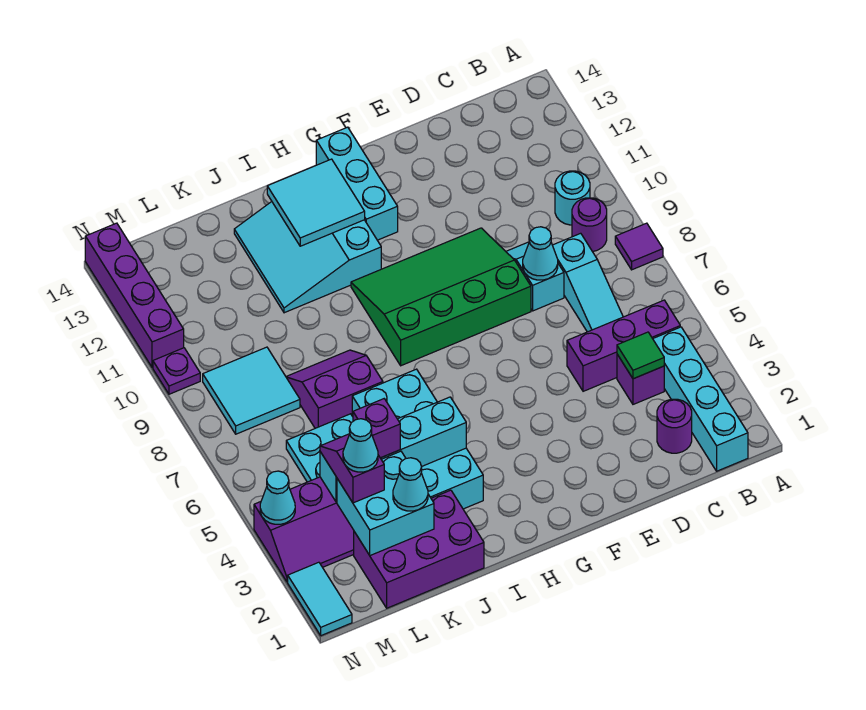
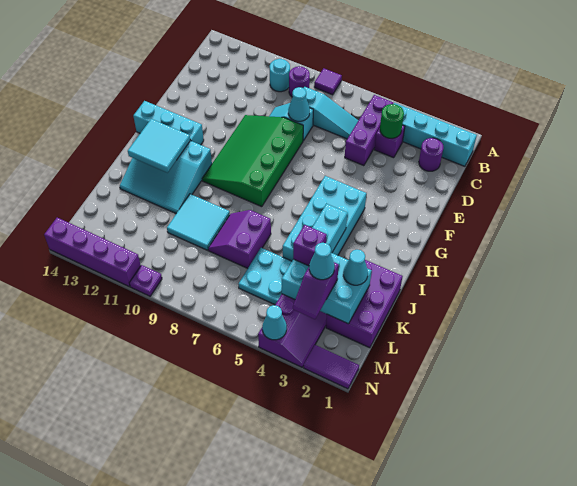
green tile C4 level 2 -> green round brick C4 level 2
cyan brick I3:J6 level 1 -> cyan brick G4:J5 level 1
purple slope L3:L4 level 3 top 3 -> purple slope L3:M3 level 3 top L
cyan tile L8:M9 level 1 -> cyan tile J9:K10 level 1
cyan tile N1:N2 level 1 -> purple tile N1:N2 level 1

